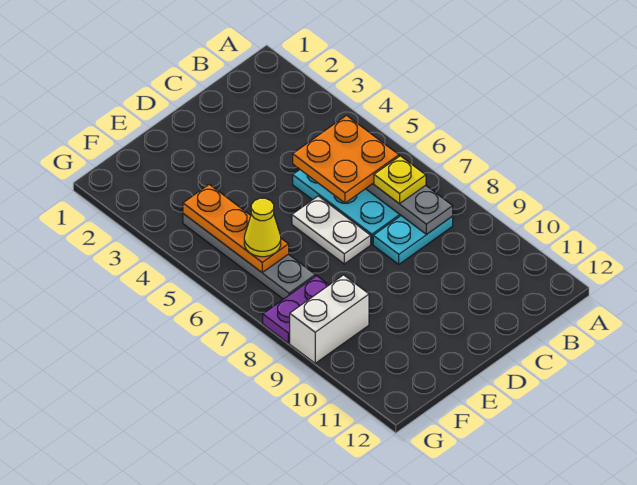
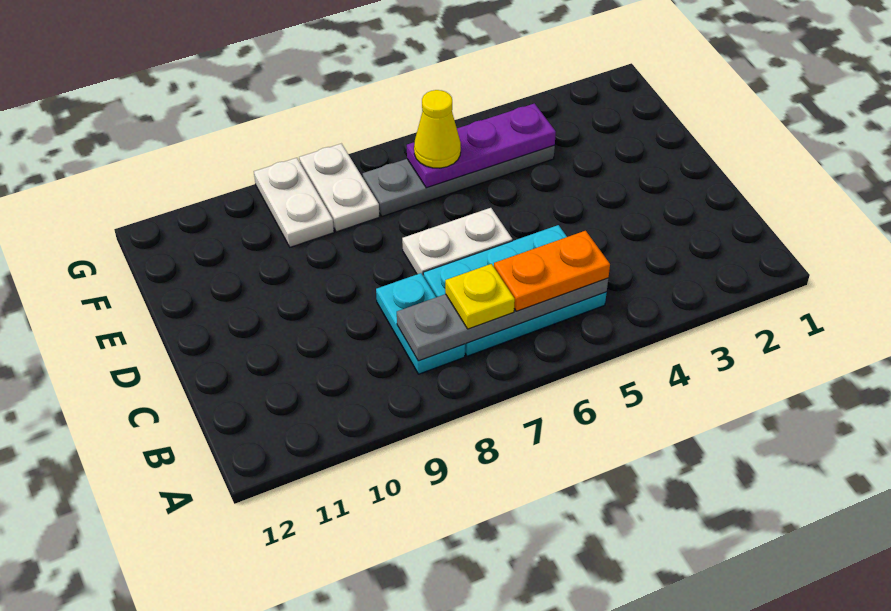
orange plate B5:C6 level 3 -> orange plate B5:B6 level 3
orange plate F4:F6 level 2 -> purple plate F4:F6 level 2
purple plate F8:G8 level 1 -> white plate F8:G8 level 1
white brick F9:G9 level 1 -> white plate F9:G9 level 1

